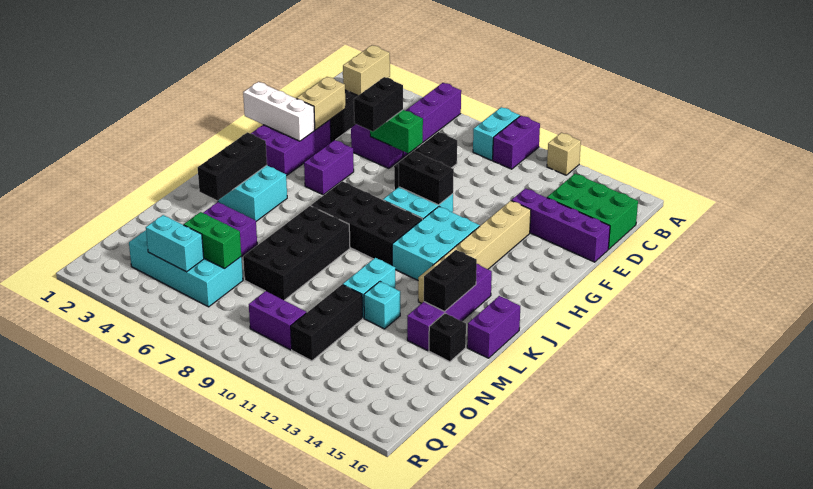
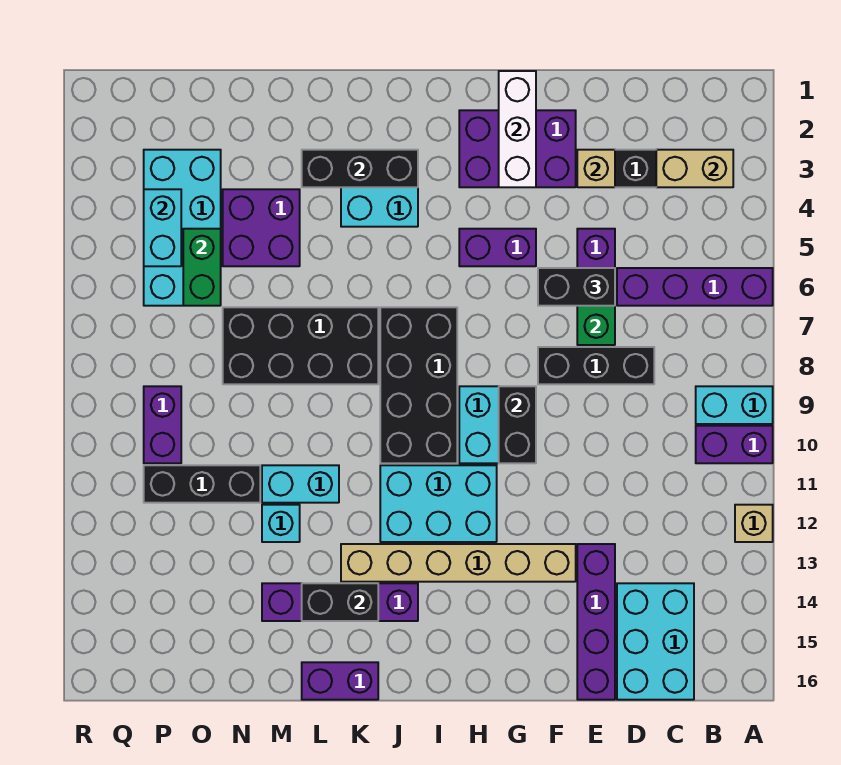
green brick C14:D16 level 1 -> cyan brick C14:D16 level 1
tan brick E3:F3 level 2 -> tan brick E3 level 2
black brick M15 level 1 -> none

